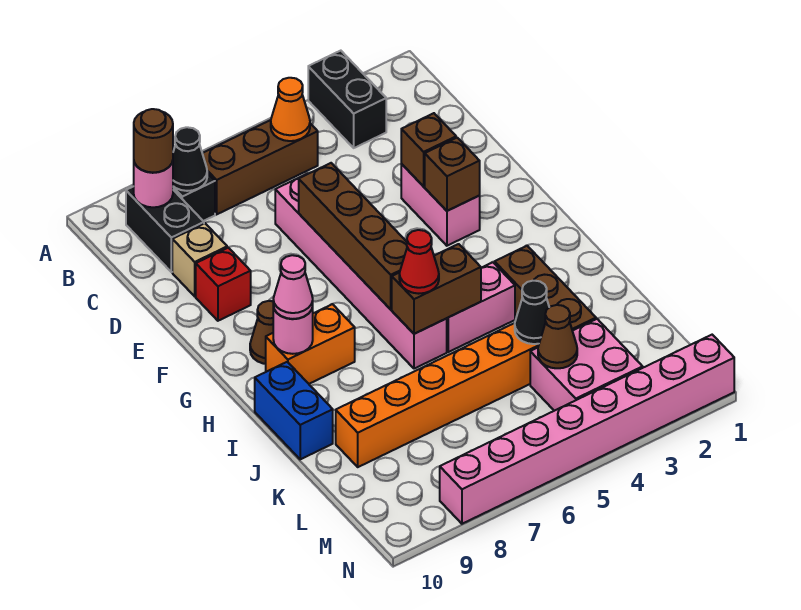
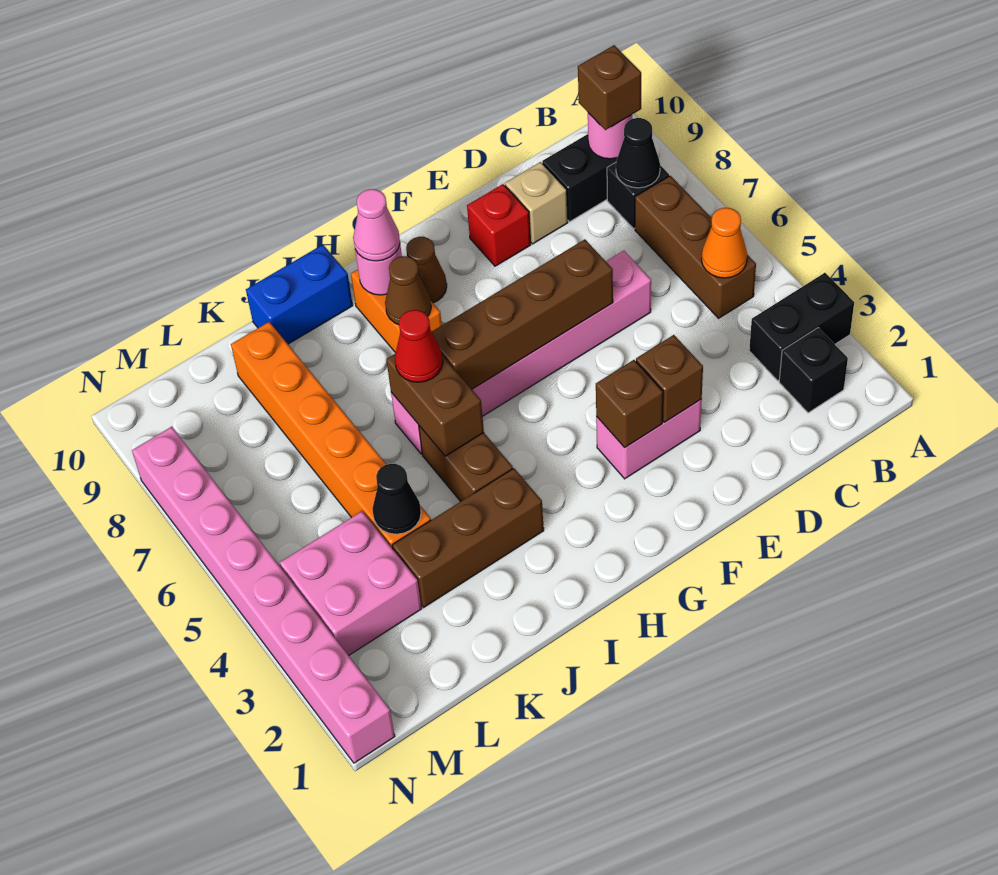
none -> black brick B2 level 1
brown round brick B9 level 3 -> brown brick B9 level 3
pink brick I4:I5 level 1 -> brown brick I4:I5 level 1
brown cone L4 level 2 -> brown cone H8 level 2

